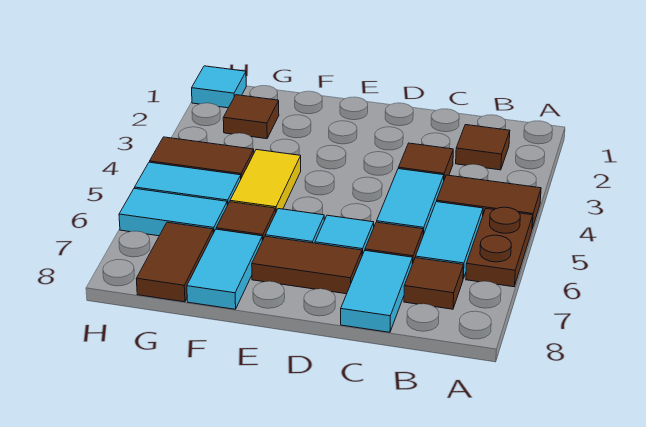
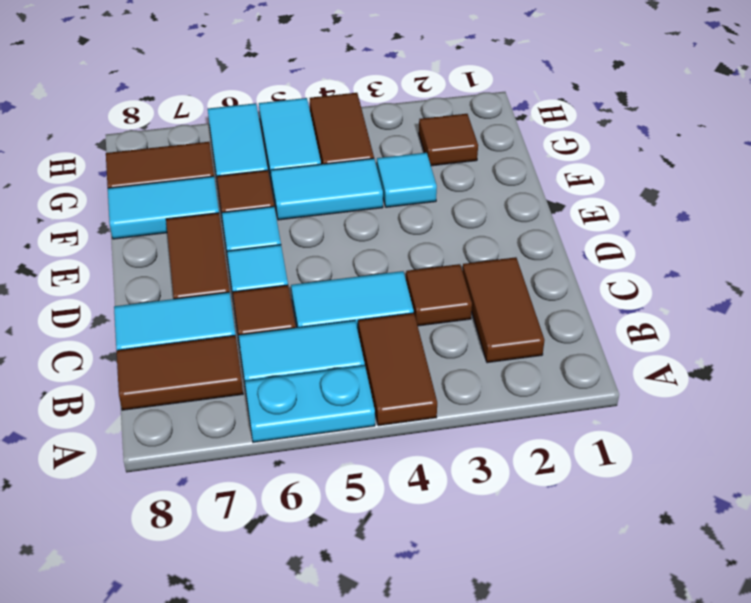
brown plate A5:A6 level 1 -> cyan plate A5:A6 level 1
brown tile B2 level 1 -> brown tile B2:C2 level 1
brown tile B7 level 1 -> brown tile B7:B8 level 1
yellow tile F4:F5 level 1 -> cyan tile F4:F5 level 1
cyan tile H1 level 1 -> cyan tile F3 level 1

